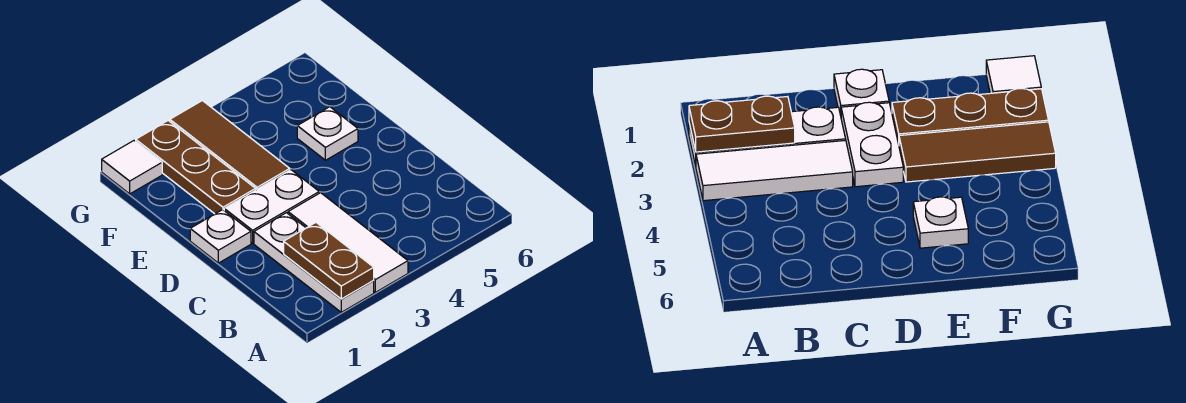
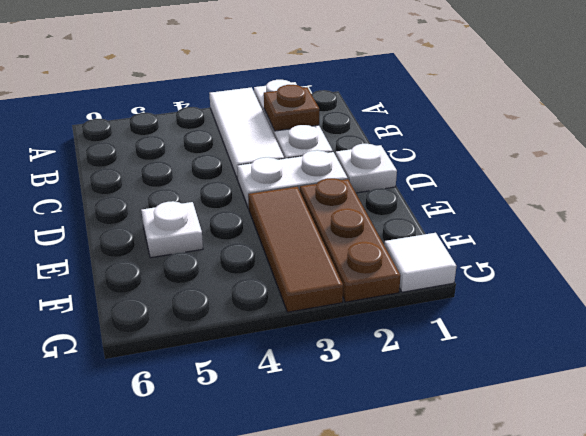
brown plate A2:B2 level 2 -> brown plate B2 level 2

